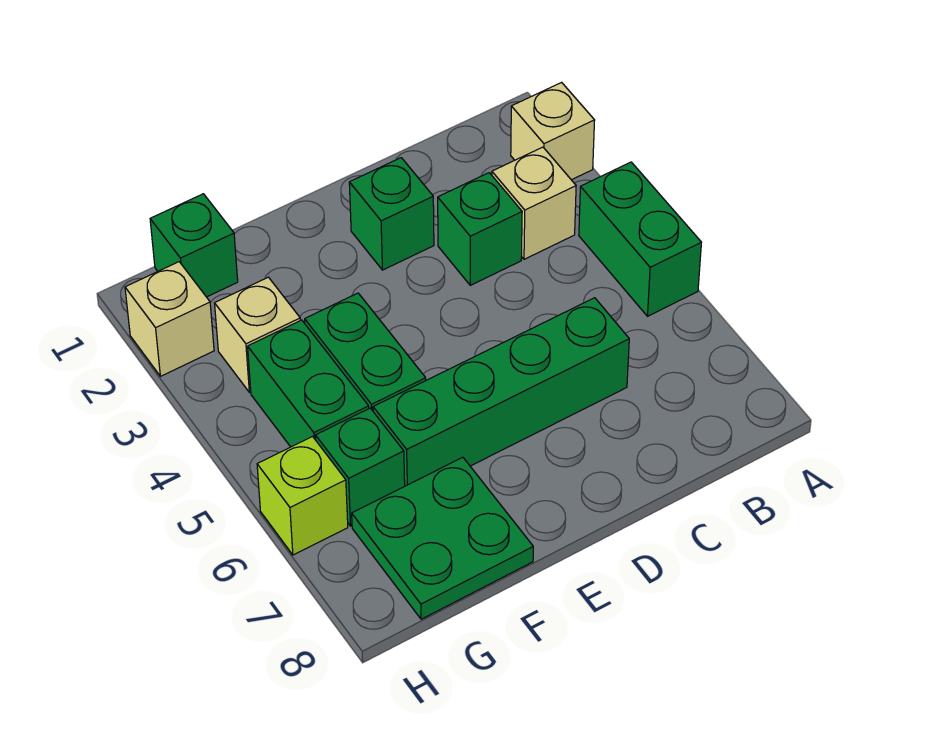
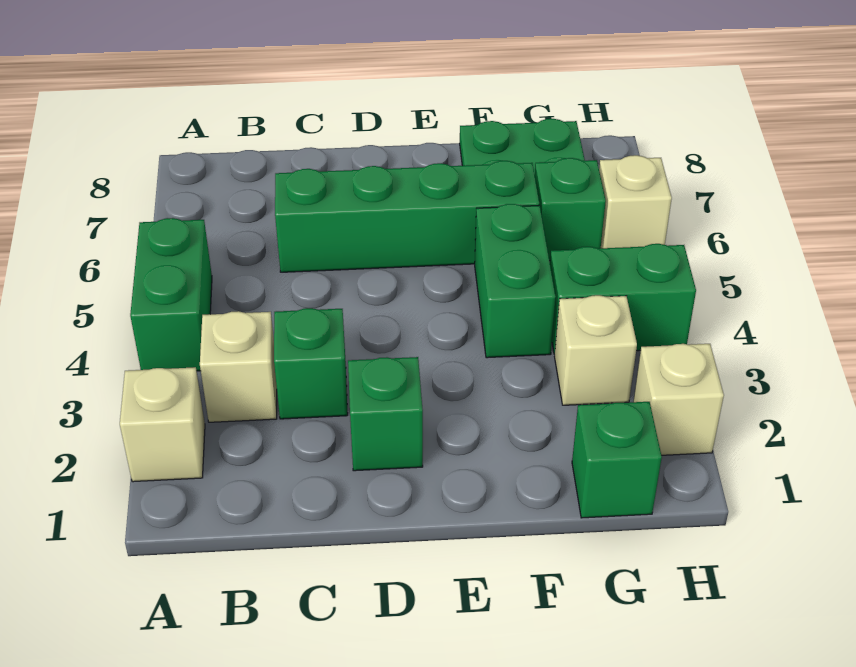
green brick G4:G5 level 1 -> green brick G4:H4 level 1
lime brick H6 level 1 -> tan brick H6 level 1

